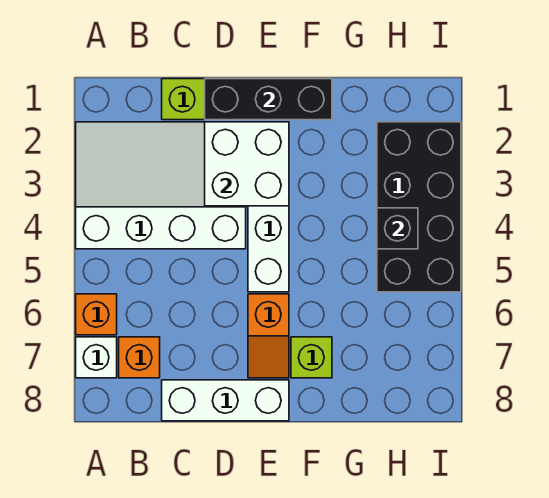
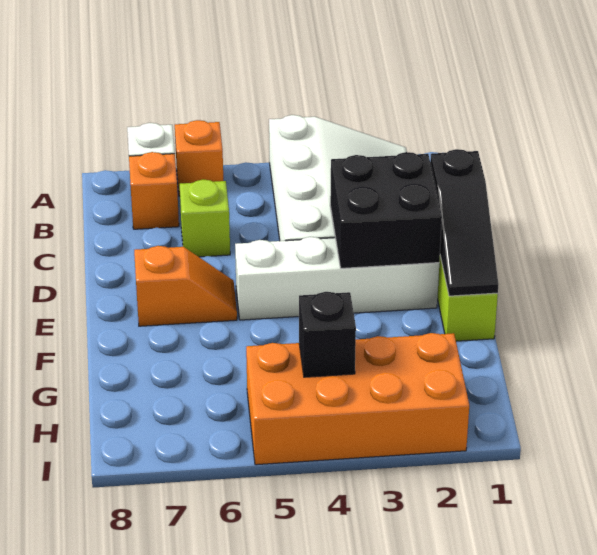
white brick C8:E8 level 1 -> none
black brick D1:F1 level 2 -> black slope D1:F1 level 2 top D
white brick D2:E3 level 2 -> black brick D2:E3 level 2
orange slope E6:E7 level 1 top 6 -> orange slope E6:E7 level 1 top 7
lime brick F7 level 1 -> lime brick C6 level 1
black brick H2:I5 level 1 -> orange brick H2:I5 level 1

